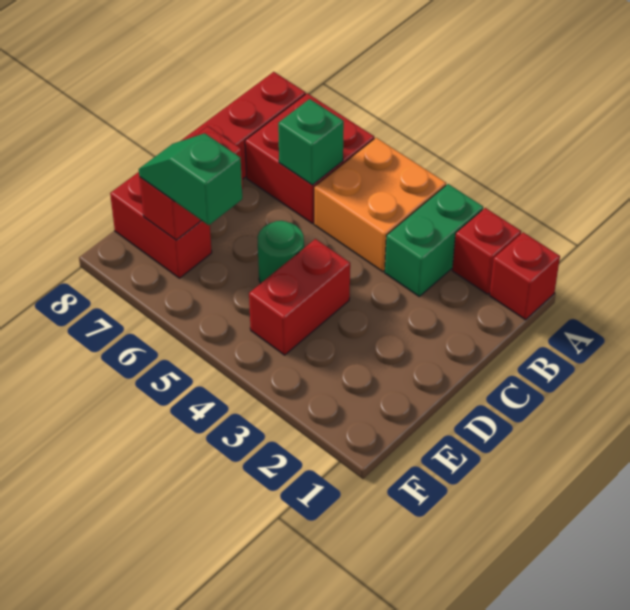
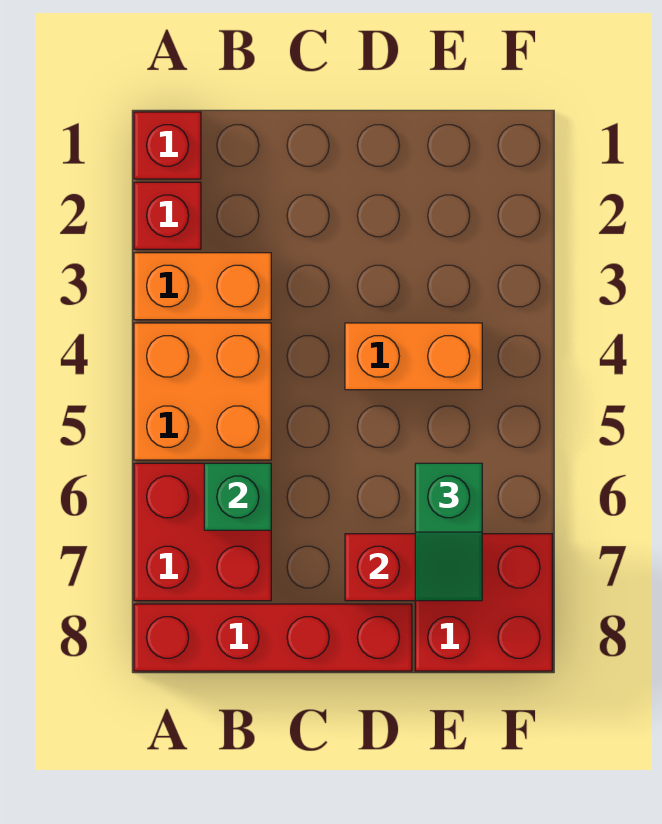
green brick A3:B3 level 1 -> orange brick A3:B3 level 1
red brick D4:E4 level 1 -> orange brick D4:E4 level 1
green round brick D5 level 1 -> none
red brick E7:E8 level 1 -> red brick E7:F8 level 1

